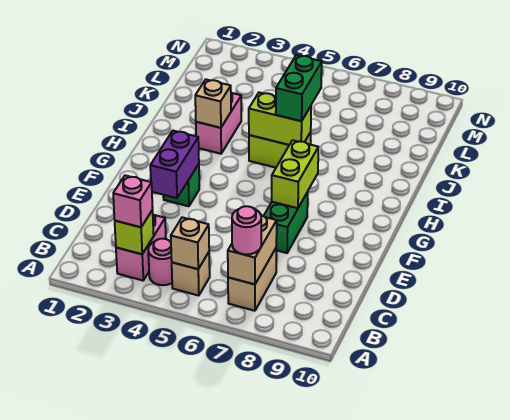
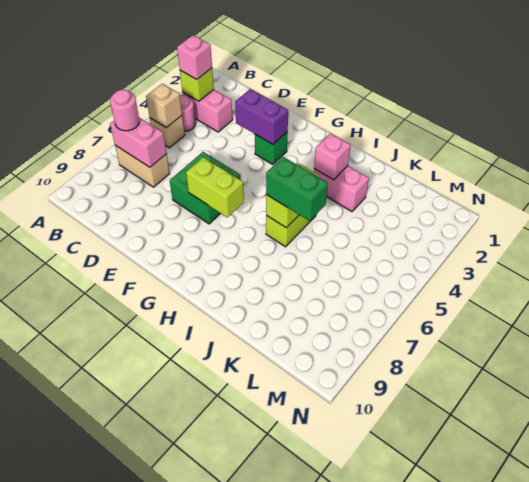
tan brick B7:C7 level 2 -> pink brick B7:C7 level 2
green brick E7:F7 level 1 -> green brick E6:F7 level 1
tan brick I3 level 2 -> pink brick I3 level 2

